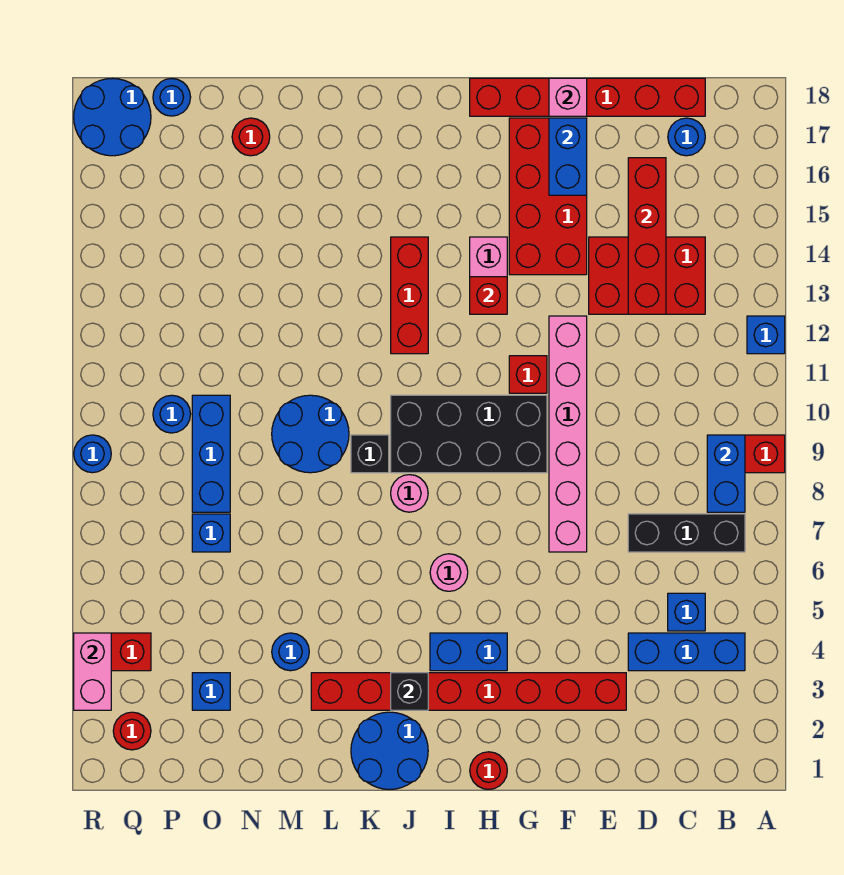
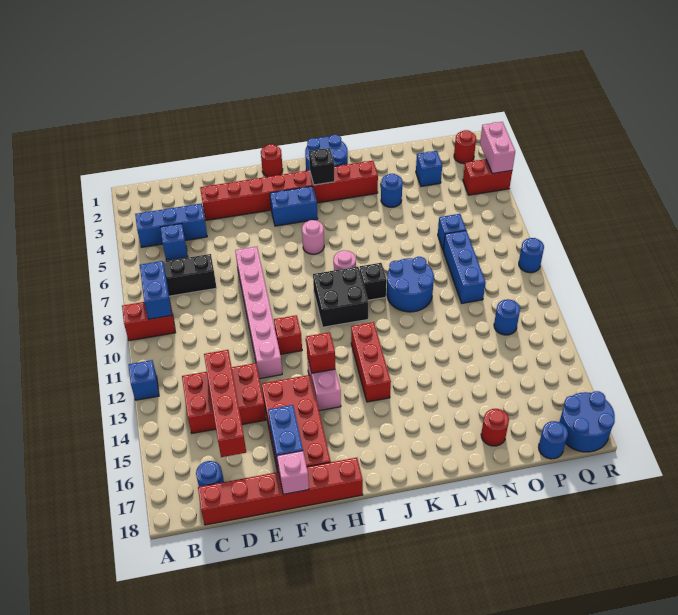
black brick G9:J10 level 1 -> black brick I9:J10 level 1
blue round brick P10 level 1 -> blue round brick P12 level 1

